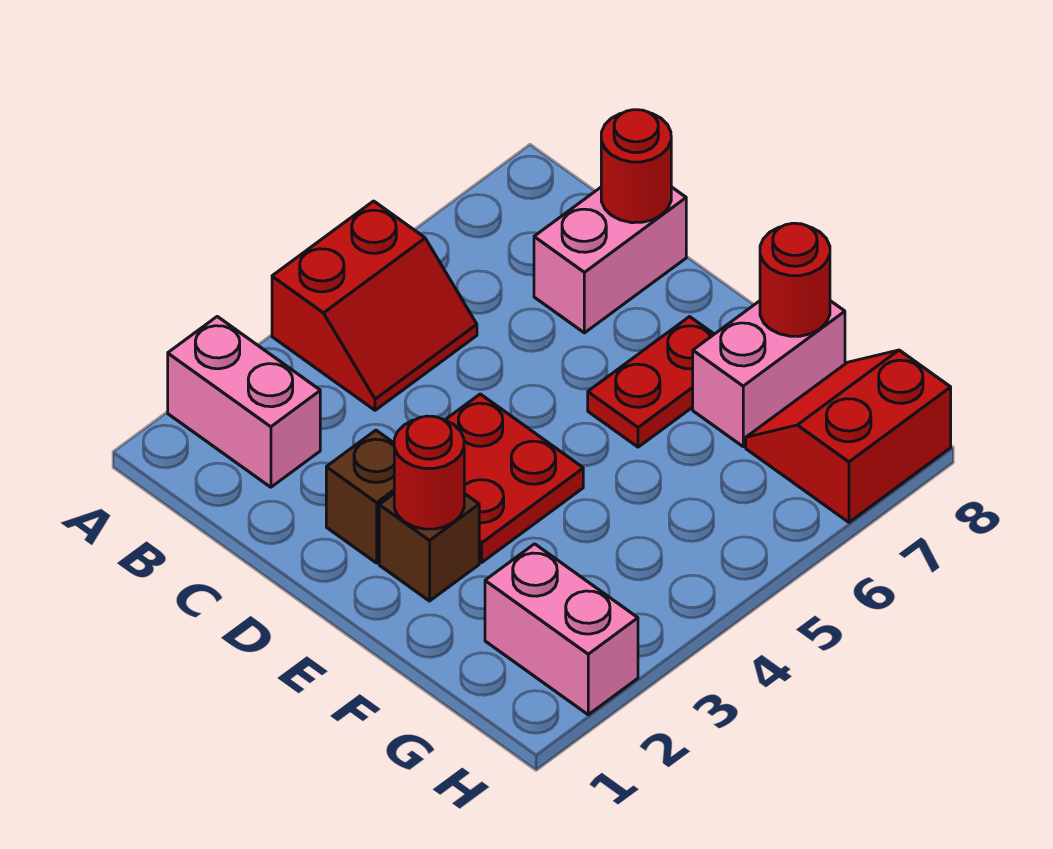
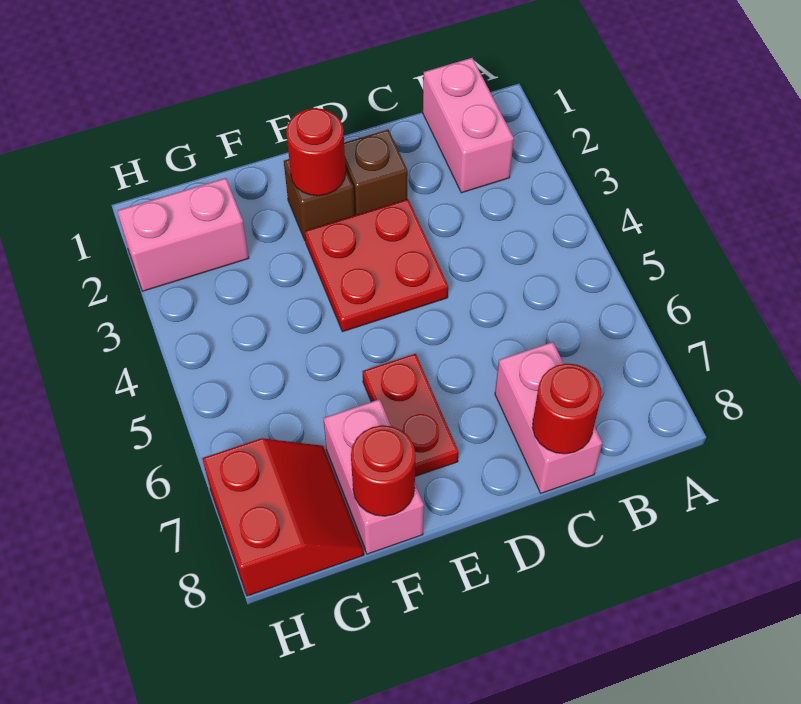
pink brick A2:B2 level 1 -> pink brick B1:B2 level 1
red slope A4:B5 level 1 top A -> none

